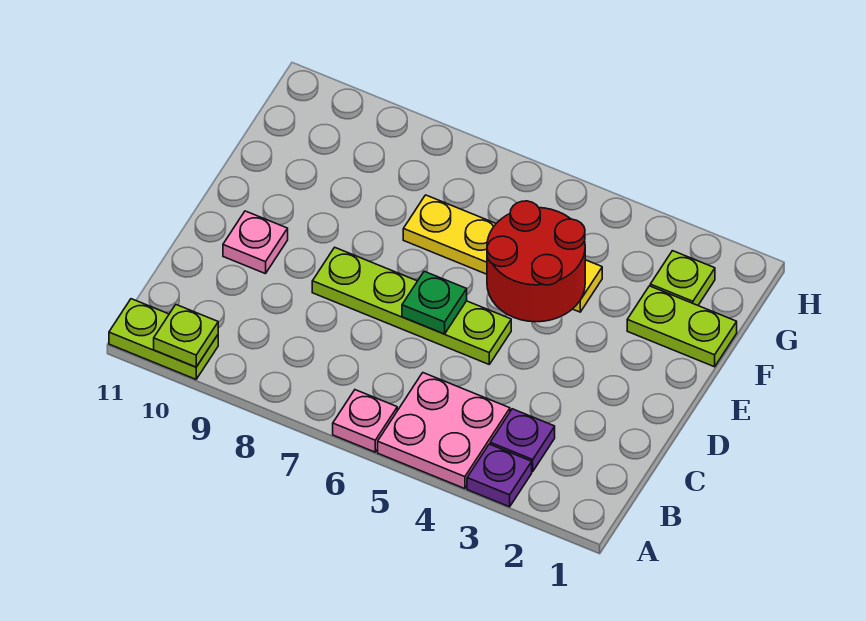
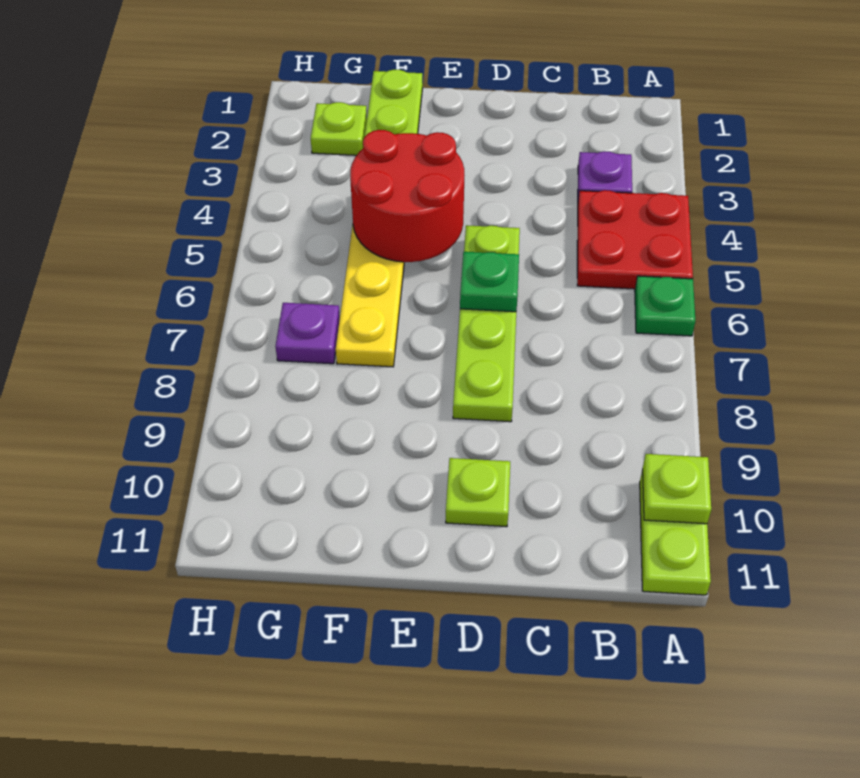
purple plate A3 level 1 -> purple plate G7 level 1
pink plate A4:B5 level 1 -> red plate A4:B5 level 1
pink plate A6 level 1 -> green plate A6 level 1
pink plate D10 level 1 -> lime plate D10 level 1

